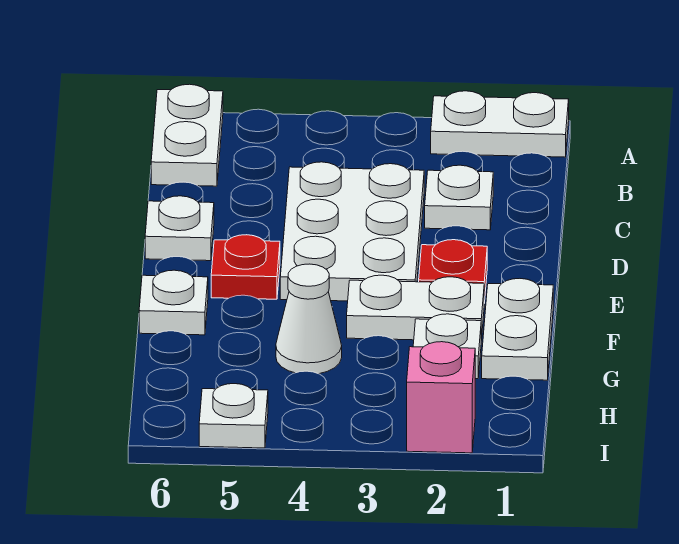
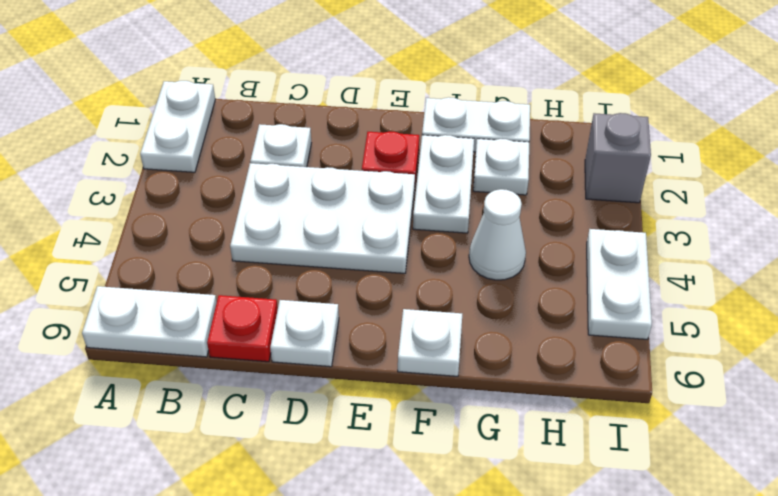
red plate E5 level 1 -> red plate C6 level 1
pink brick I2 level 1 -> grey brick I2 level 1
white plate I5 level 1 -> white plate I4:I5 level 1

